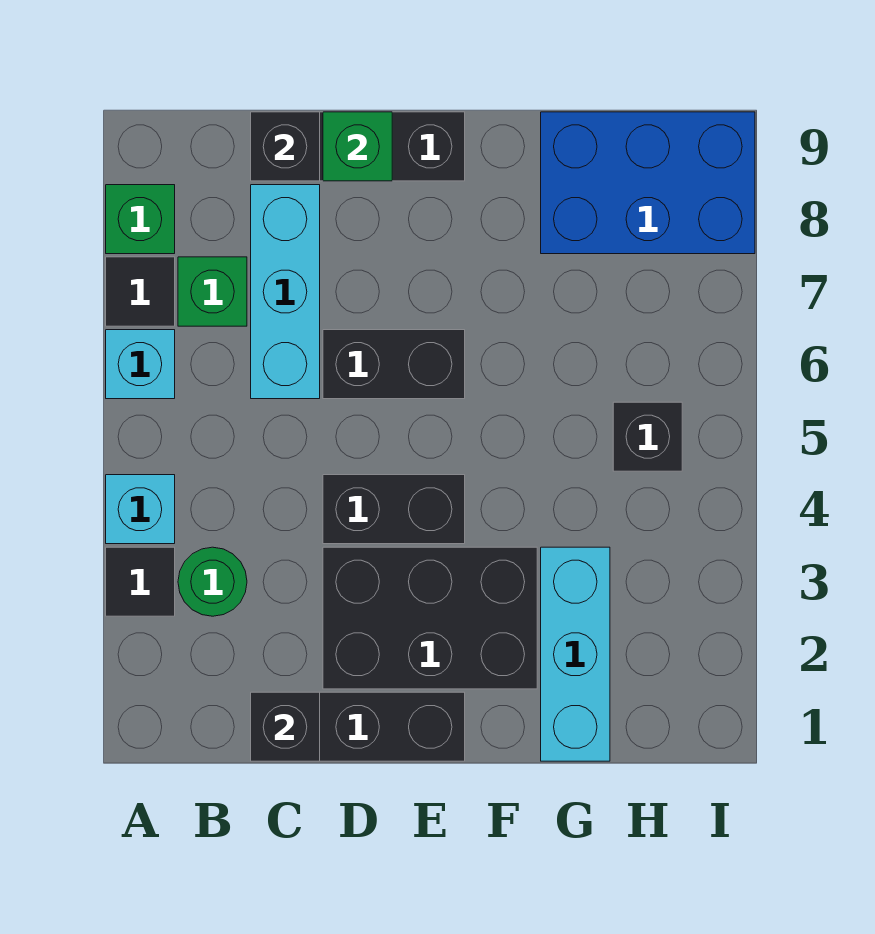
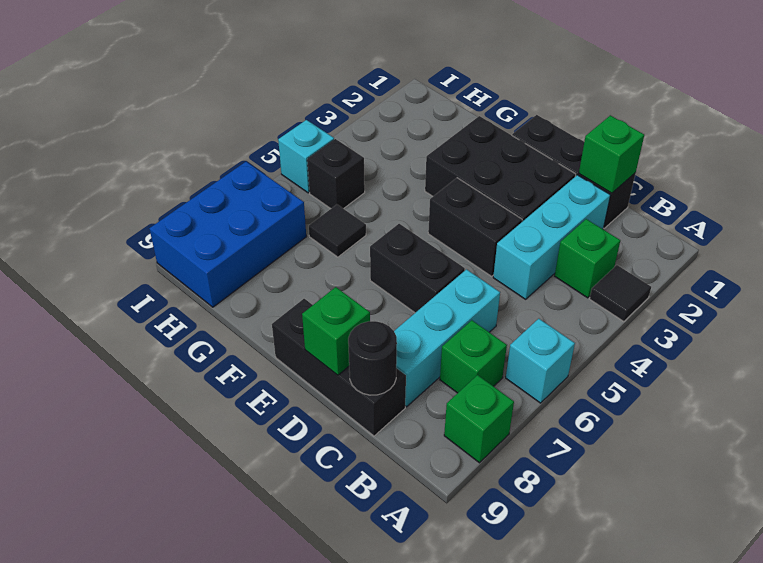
cyan brick A4 level 1 -> cyan brick I5 level 1
black tile A7 level 1 -> black tile G6 level 1
green round brick B3 level 1 -> green brick B3 level 1
black brick C1 level 2 -> green brick C1 level 2
black brick C9 level 2 -> black round brick C9 level 2
cyan brick G1:G3 level 1 -> cyan brick C2:C4 level 1
blue brick G8:I9 level 1 -> blue brick H7:I9 level 1

